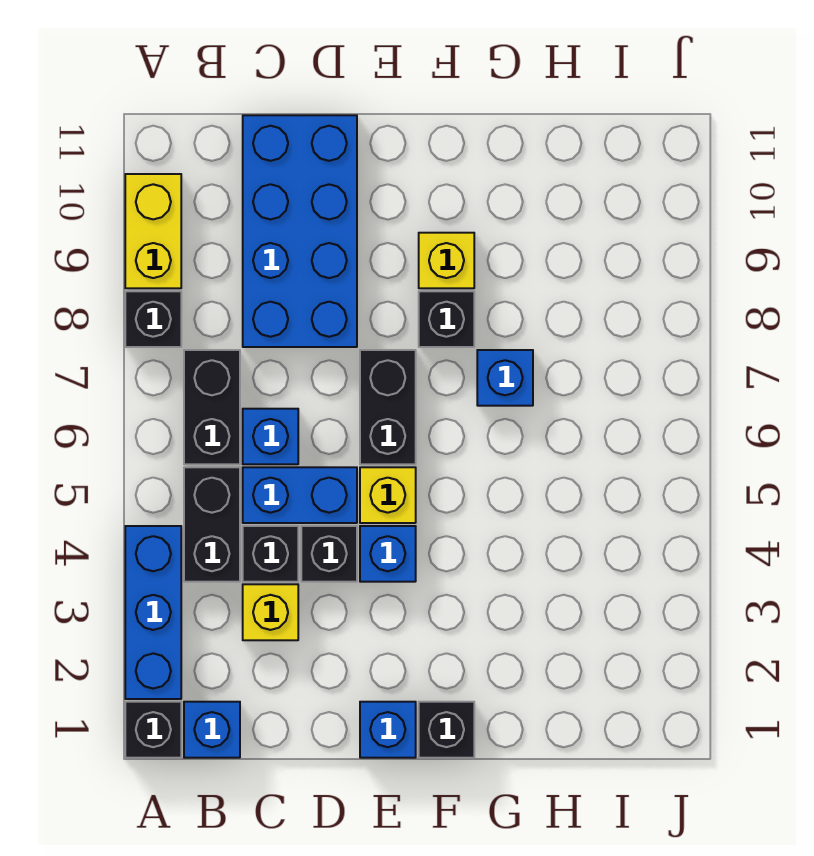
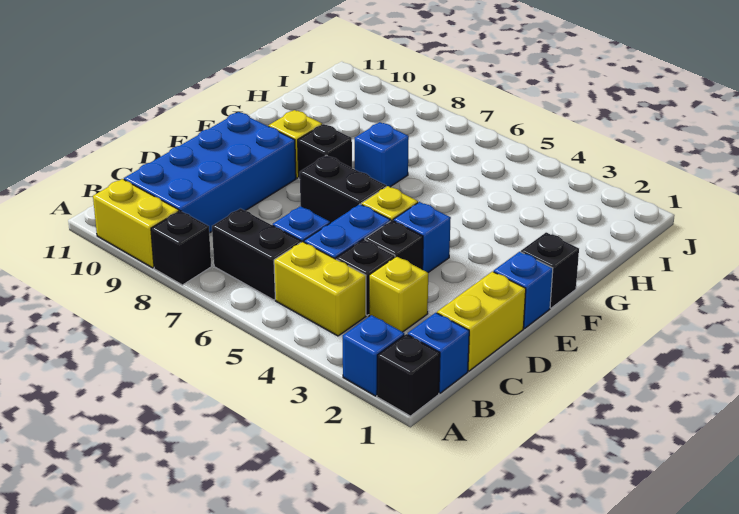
blue brick A2:A4 level 1 -> blue brick A2 level 1
black brick B4:B5 level 1 -> yellow brick B4:B5 level 1
none -> yellow brick C1:D1 level 1
blue brick C8:D11 level 1 -> blue brick B9:E10 level 1

